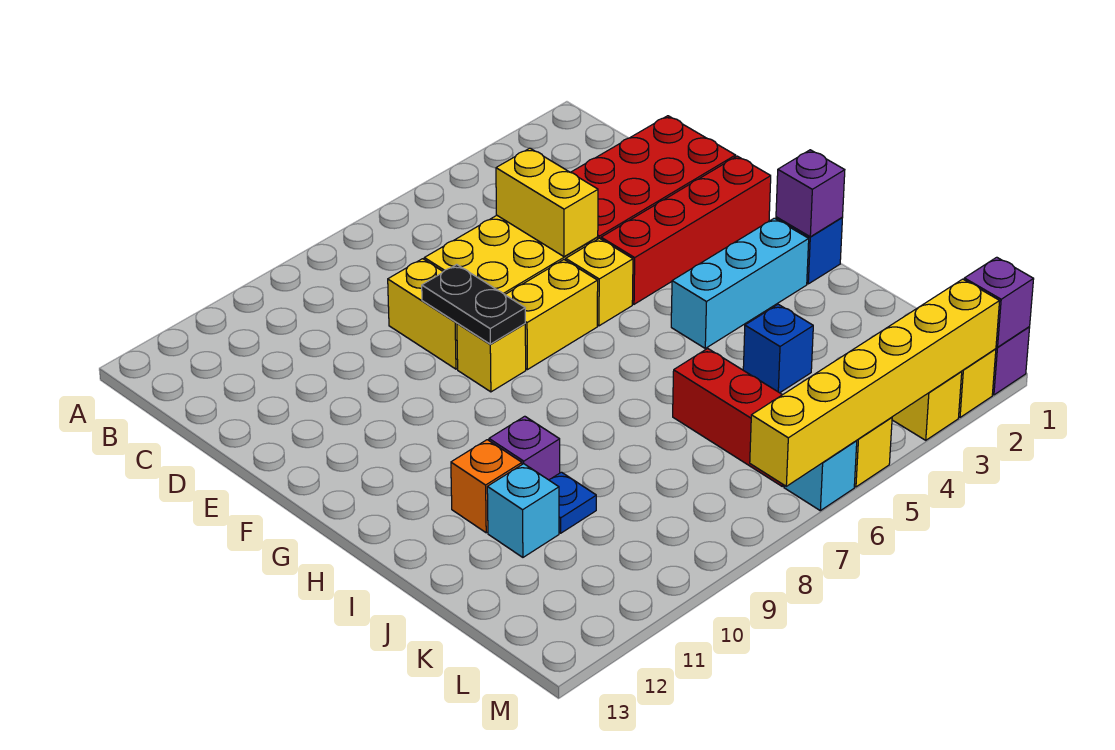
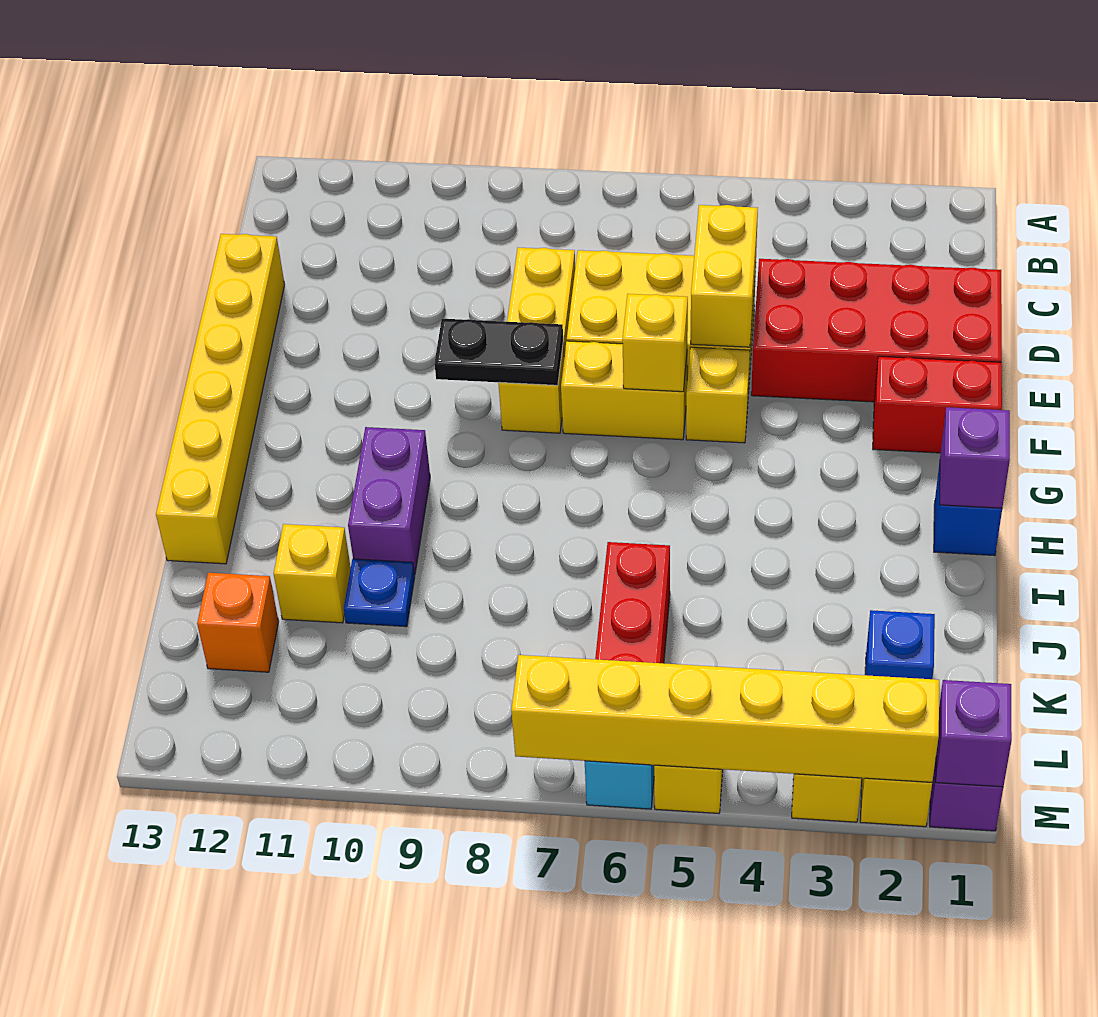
none -> yellow brick D13:I13 level 1
black plate E8:F8 level 2 -> black plate F8:F9 level 2
red brick F1:F4 level 1 -> red brick F1:F2 level 1
none -> yellow brick F6 level 2
cyan brick H2:H4 level 1 -> none
purple brick I10 level 1 -> purple brick H10:I10 level 1
orange brick I11 level 1 -> orange brick K12 level 1
blue brick J4 level 1 -> blue brick K2 level 1
cyan brick J11 level 1 -> yellow brick J11 level 1

